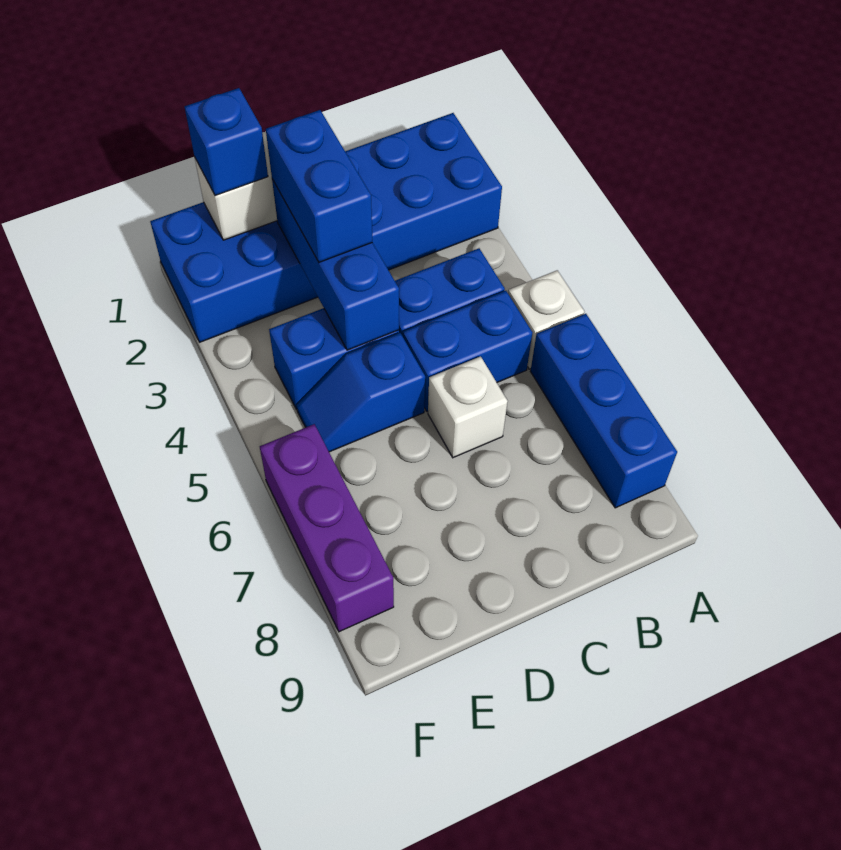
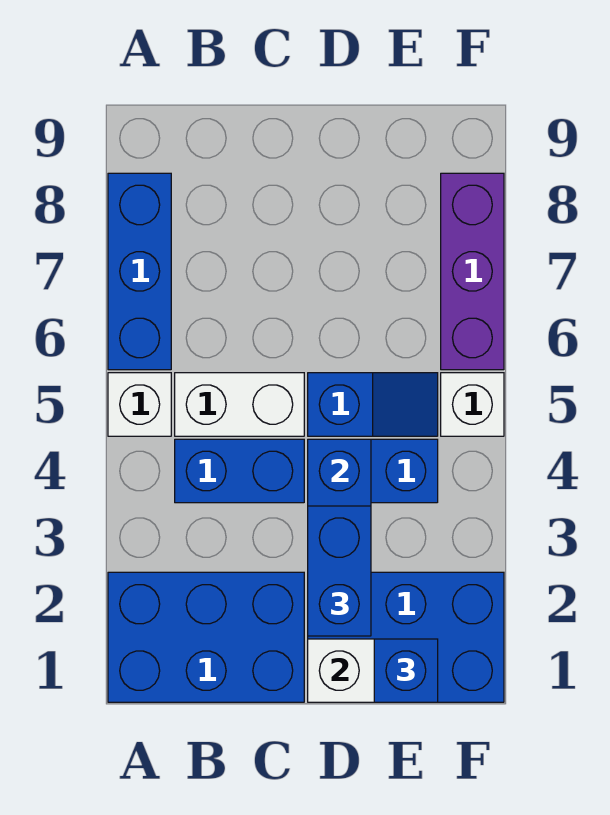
blue brick B5:C5 level 1 -> white brick B5:C5 level 1
white brick C6 level 1 -> white brick F5 level 1

